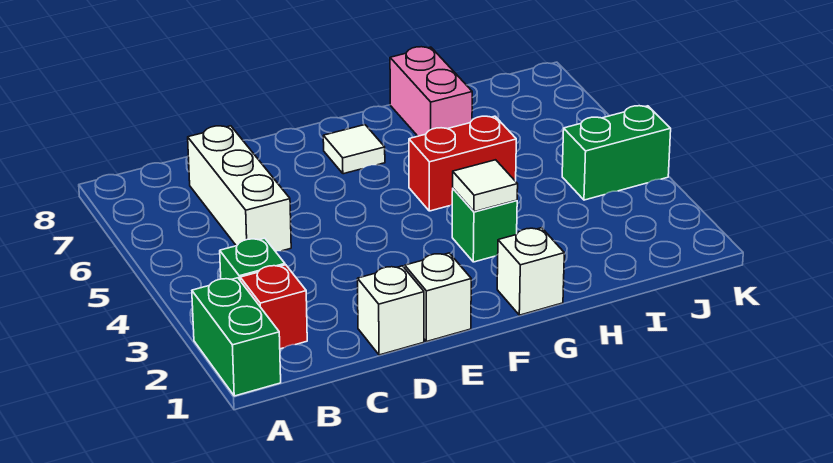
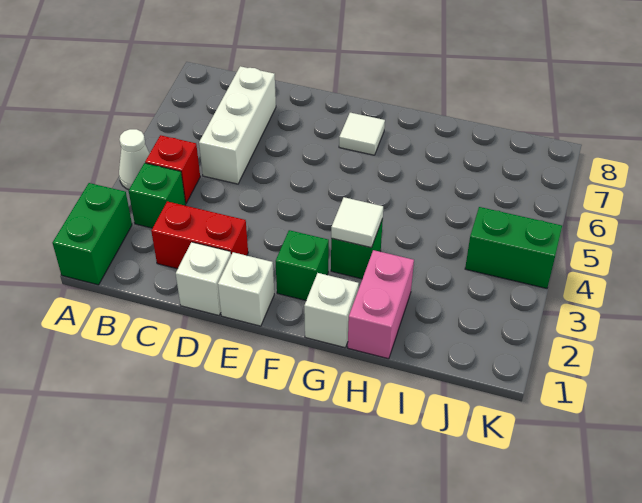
none -> white cone A4 level 1
red brick B2 level 1 -> red brick B4 level 1
none -> green brick F2 level 1
red brick G5:H5 level 1 -> red brick C2:D2 level 1
pink brick H7:H8 level 1 -> pink brick H1:H2 level 1

